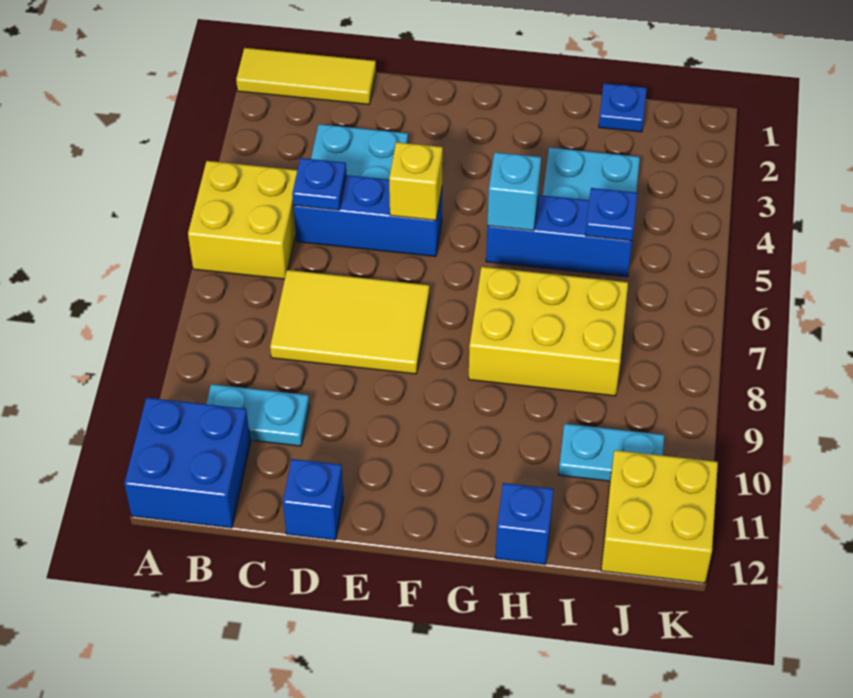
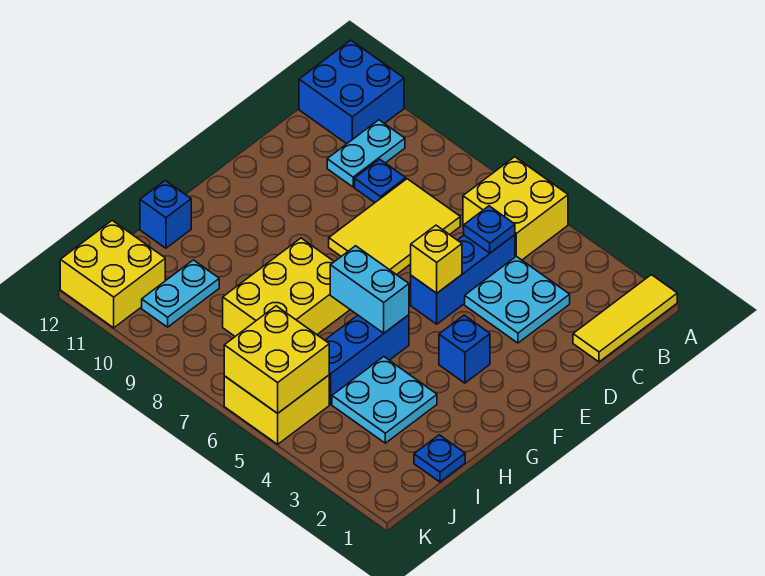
blue brick D12 level 1 -> blue brick F3 level 1
cyan brick G5 level 2 -> cyan brick G5:G6 level 2
blue plate I5 level 2 -> blue plate C9 level 1
none -> yellow brick J5:K6 level 1
none -> yellow brick J5:K6 level 2

